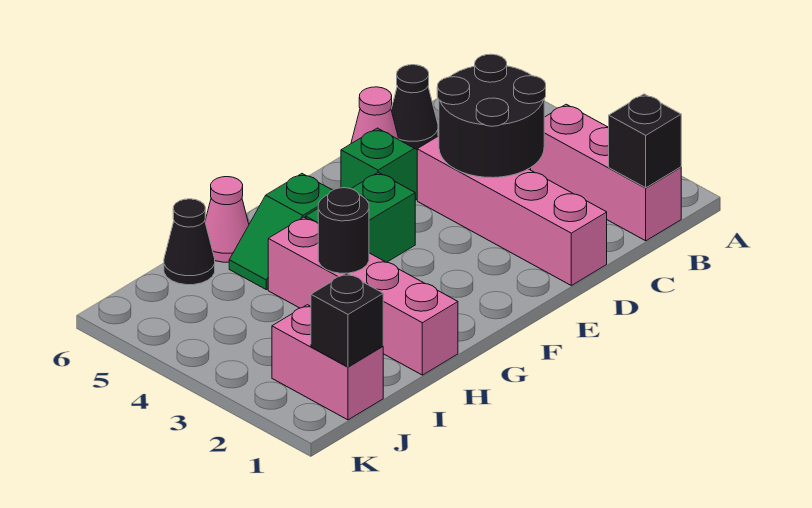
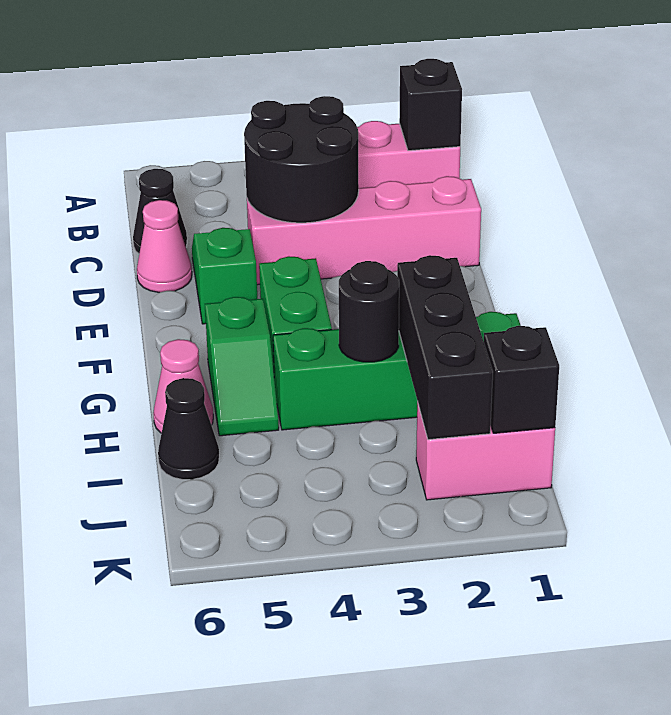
pink brick H1:H4 level 1 -> green brick H1:H4 level 1
none -> black brick H2:J2 level 2

